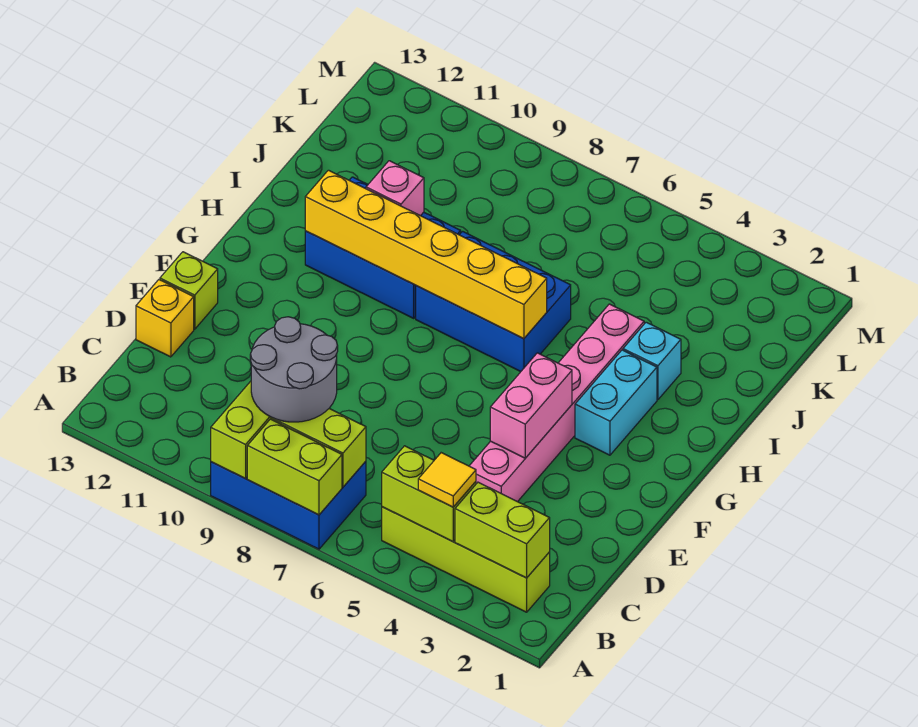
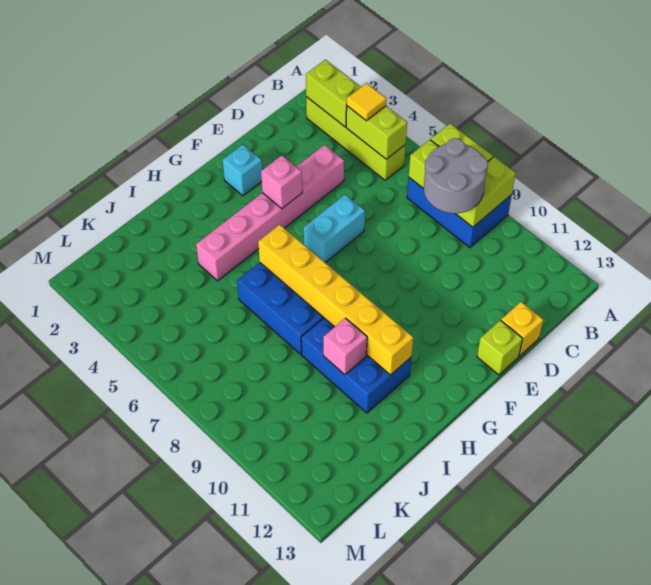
pink brick E4:F4 level 2 -> pink brick F4 level 2
cyan brick G3:H3 level 1 -> cyan brick E6:F6 level 1
cyan brick I3 level 1 -> cyan brick F2 level 1

